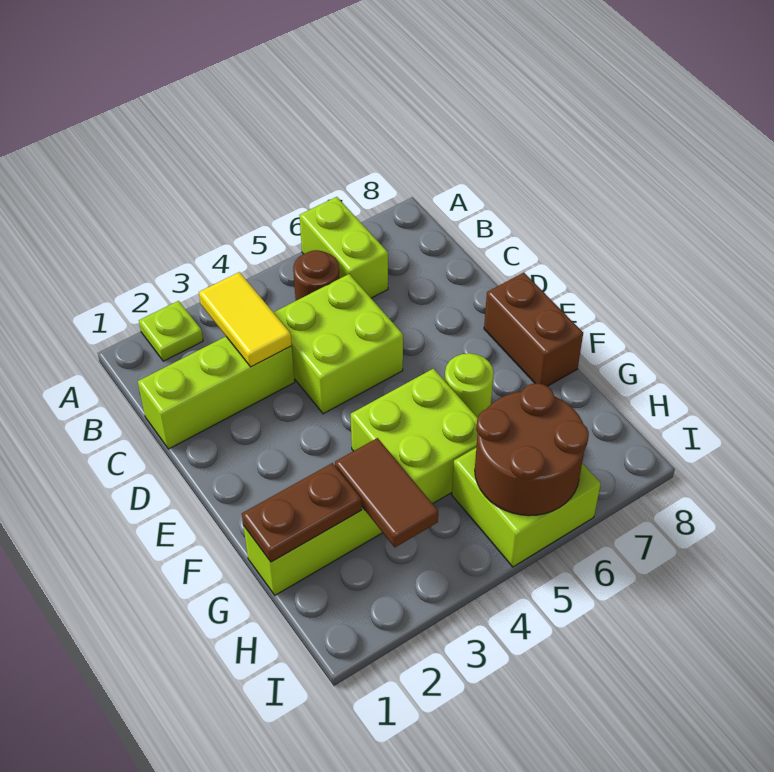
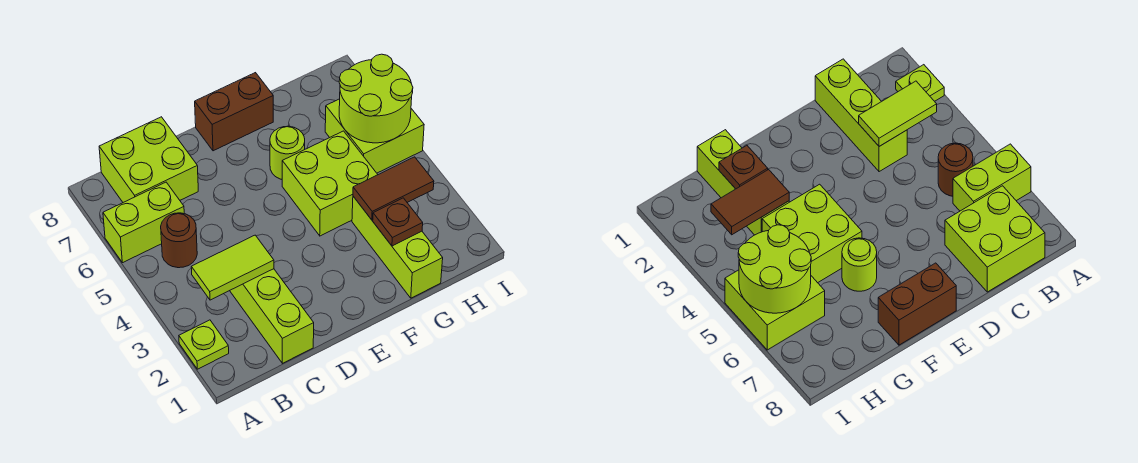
yellow tile B3:C3 level 2 -> lime tile B3:C3 level 2
lime brick C4:D5 level 1 -> lime brick B7:C8 level 1
brown plate G1:G2 level 2 -> brown plate G2 level 2
brown round brick H5:I6 level 2 -> lime round brick H5:I6 level 2

